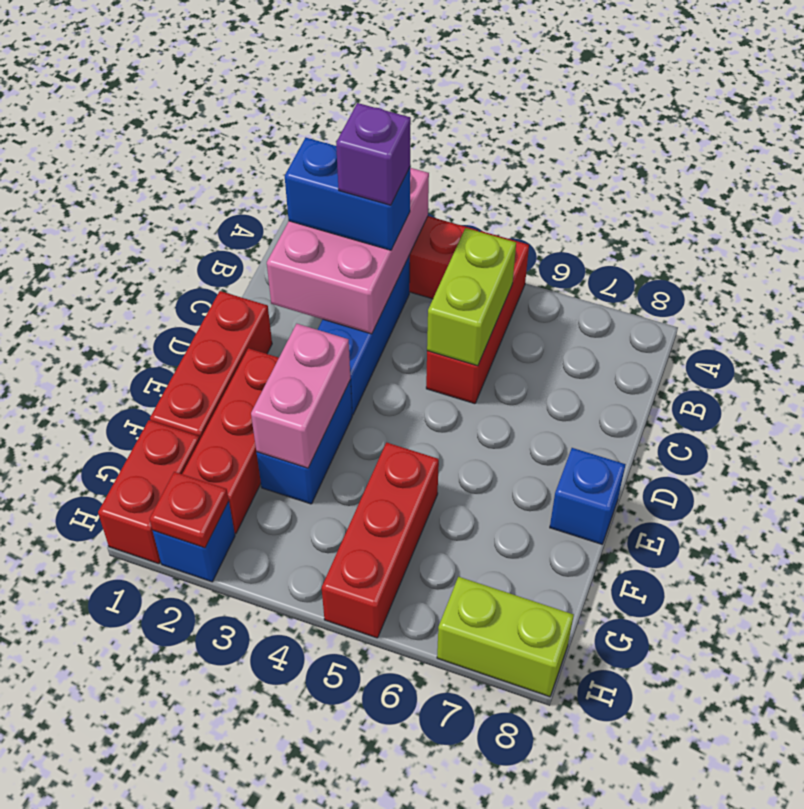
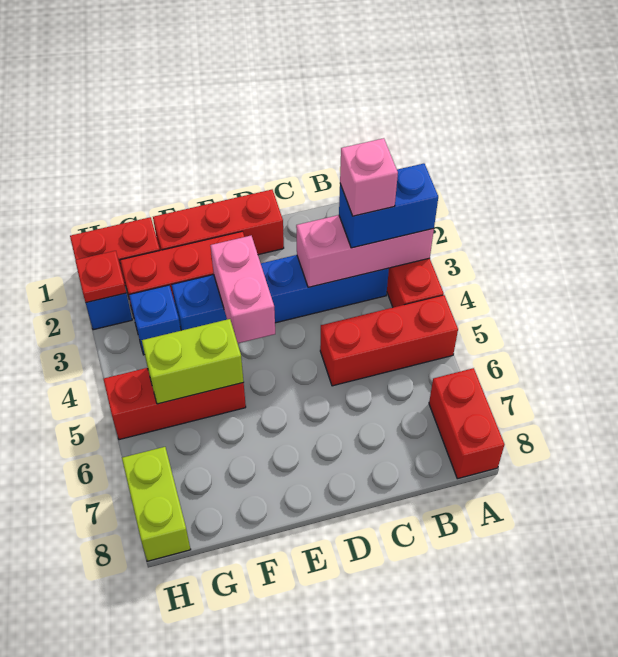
pink brick A2:C3 level 2 -> pink brick A3:C3 level 2
none -> red brick A7:A8 level 1
blue brick B2:B3 level 3 -> blue brick A3:B3 level 3
purple brick B3 level 4 -> pink brick B3 level 4
lime brick B5:C5 level 2 -> lime brick F5:G5 level 2
pink brick E3:F3 level 2 -> pink brick E3:E4 level 2
blue brick E8 level 1 -> blue brick G3 level 1

